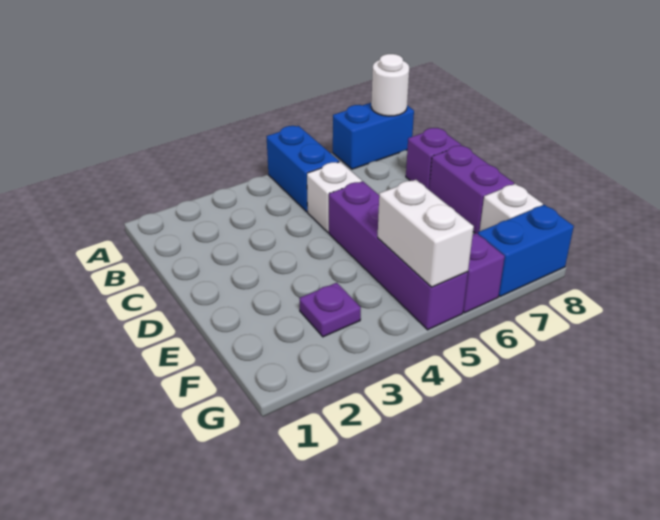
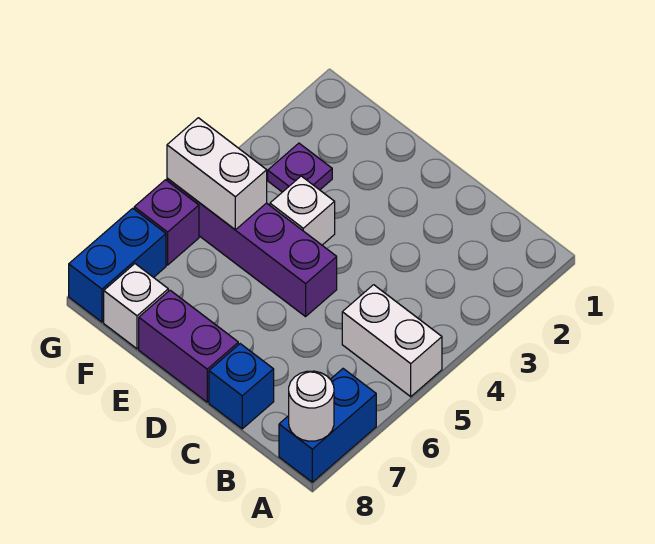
blue brick A5:B5 level 1 -> white brick A5:B5 level 1
white brick C5 level 1 -> white brick E4 level 1
purple brick C8 level 1 -> blue brick C8 level 1

